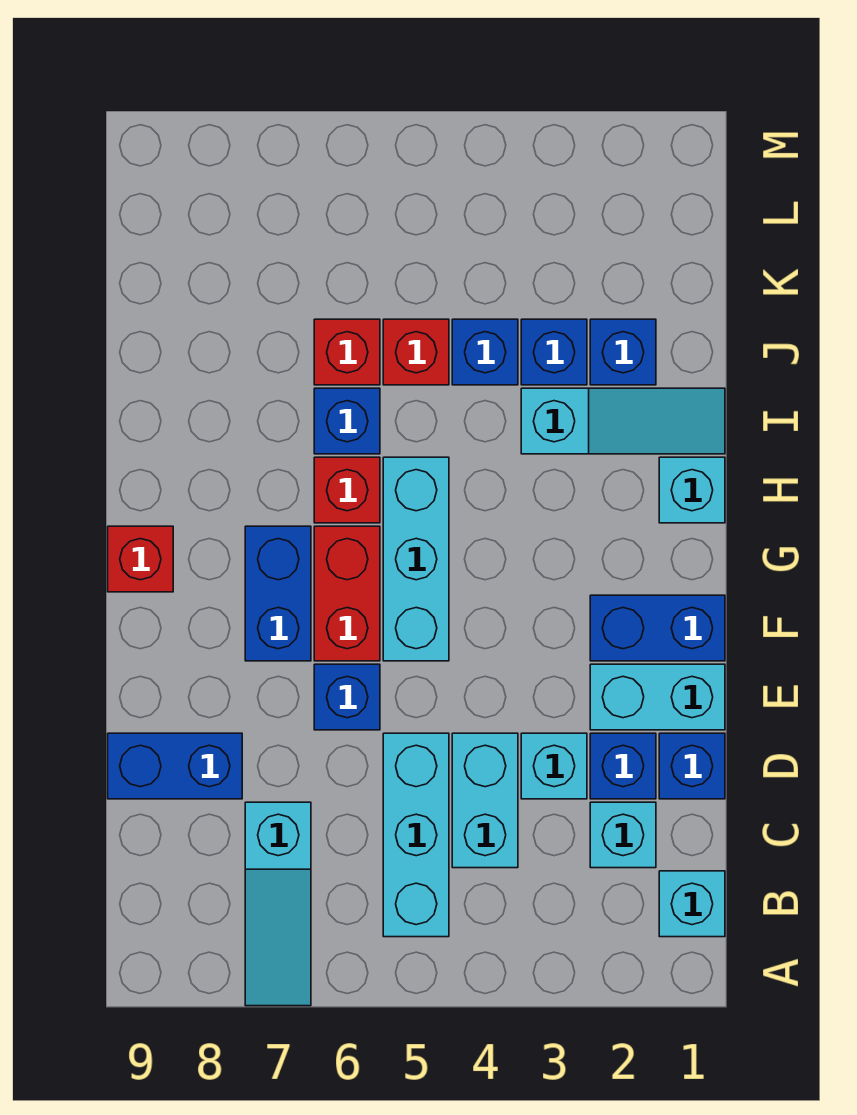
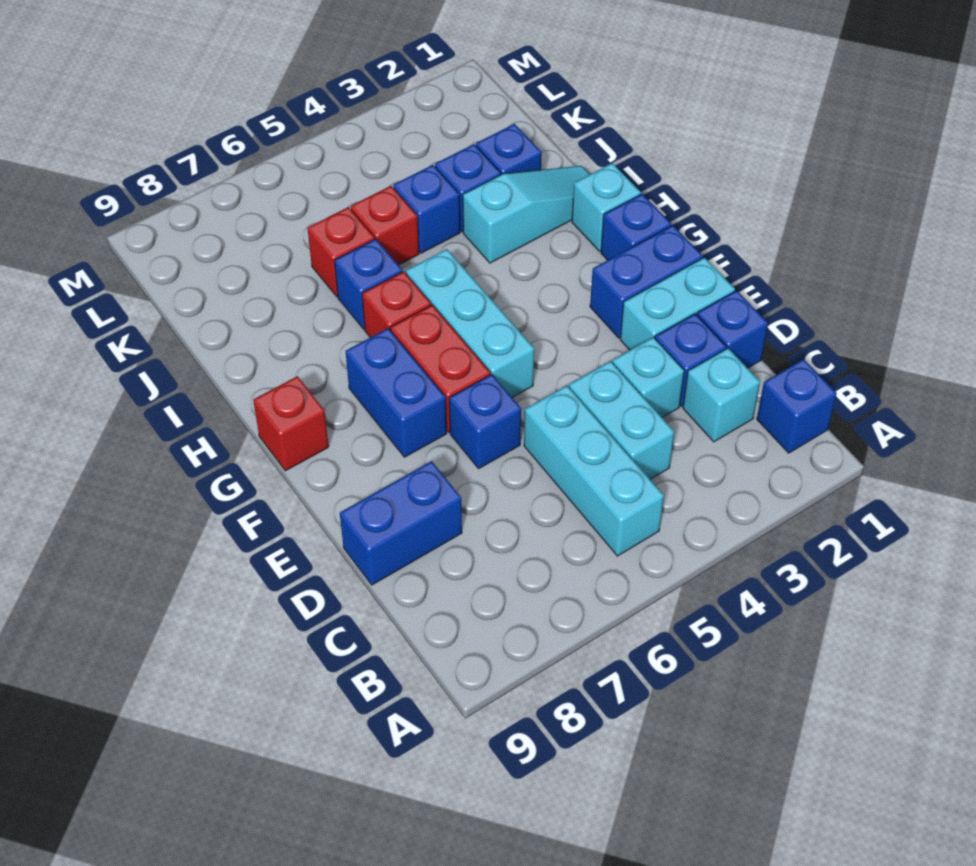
cyan slope A7:C7 level 1 top C -> none
cyan brick B1 level 1 -> blue brick B1 level 1
none -> blue brick G1 level 1

